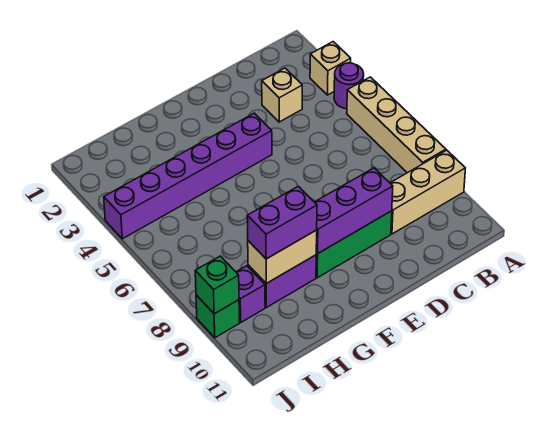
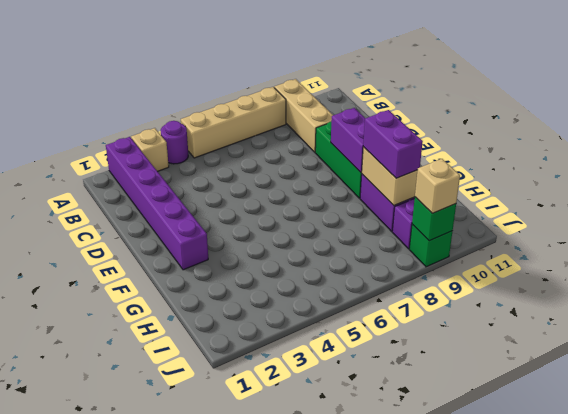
tan brick C3 level 1 -> tan brick J9 level 3
purple brick D9:F9 level 2 -> purple brick E9:F9 level 2
purple brick E4:J4 level 1 -> purple brick A2:F2 level 1

